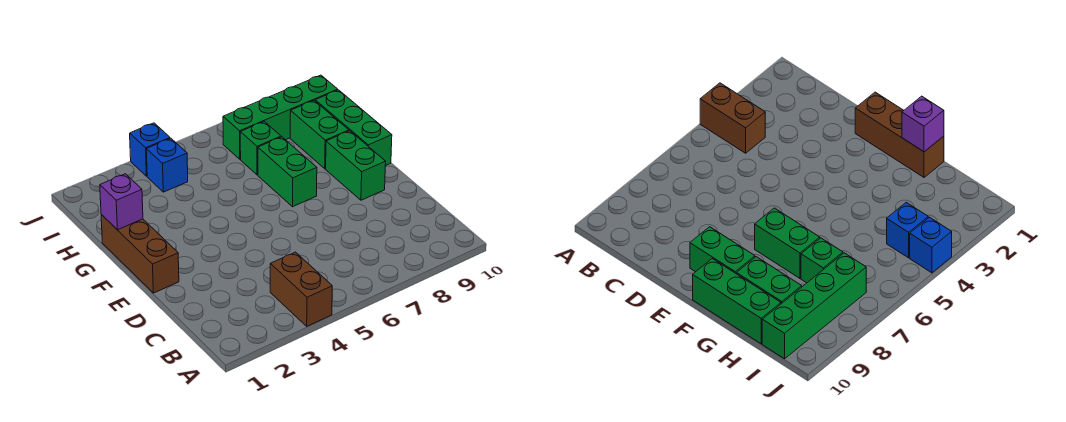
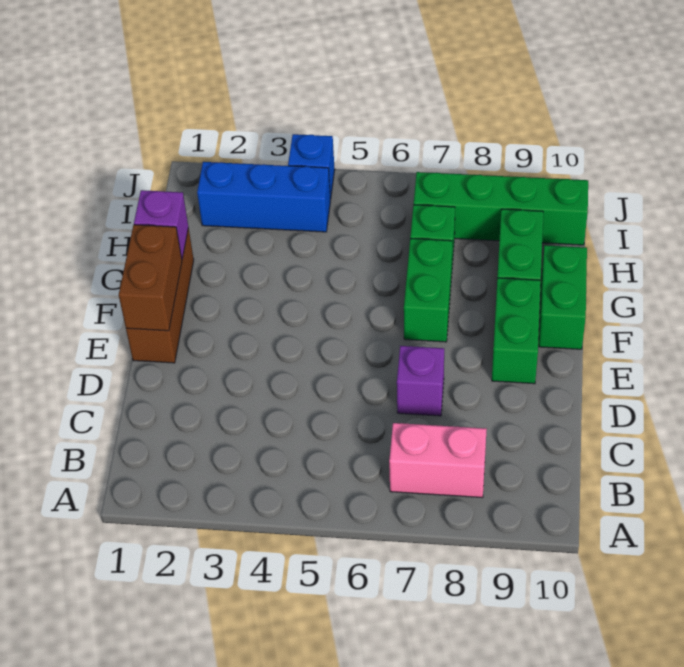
brown brick A4:B4 level 1 -> brown brick E1:F1 level 2
none -> pink brick B7:B8 level 1
none -> purple brick D7 level 1
green brick F10:H10 level 1 -> green brick F10:G10 level 1
blue brick I4 level 1 -> blue brick I2:I4 level 1

